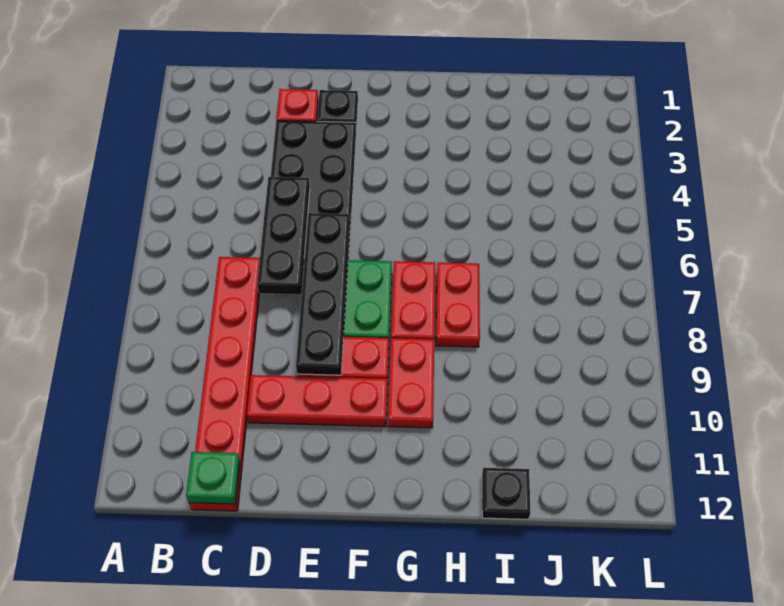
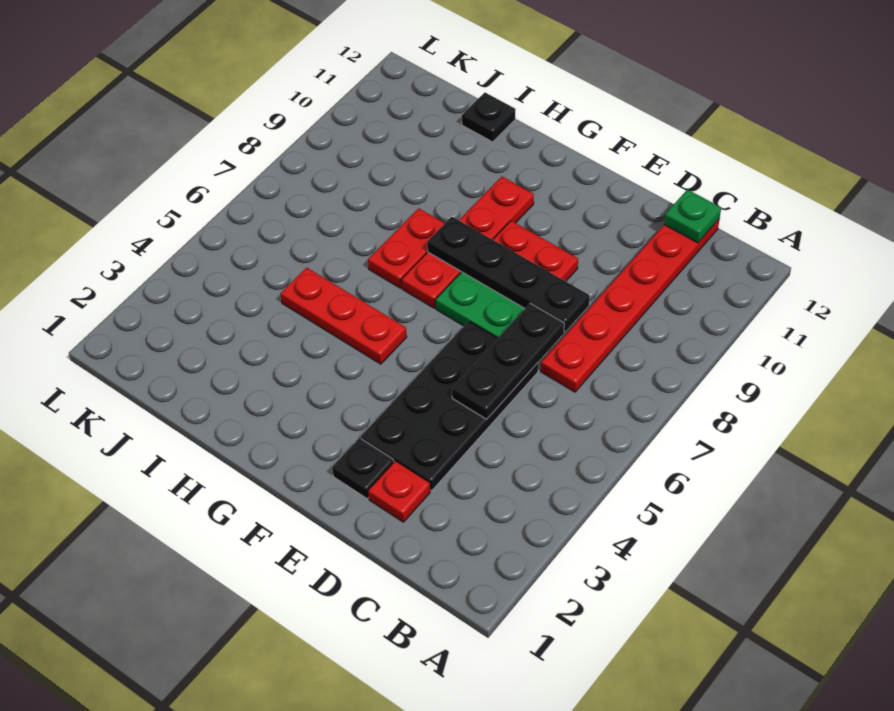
red plate D10:F10 level 1 -> red plate G5:I5 level 1
black plate E6:E9 level 2 -> black plate D8:G8 level 2

